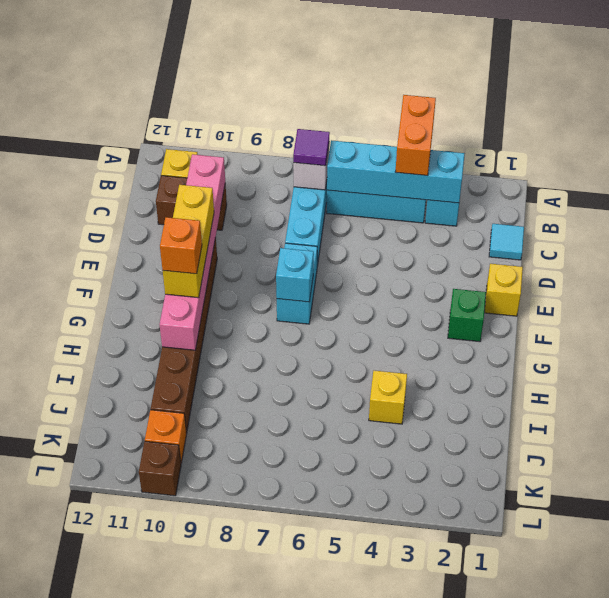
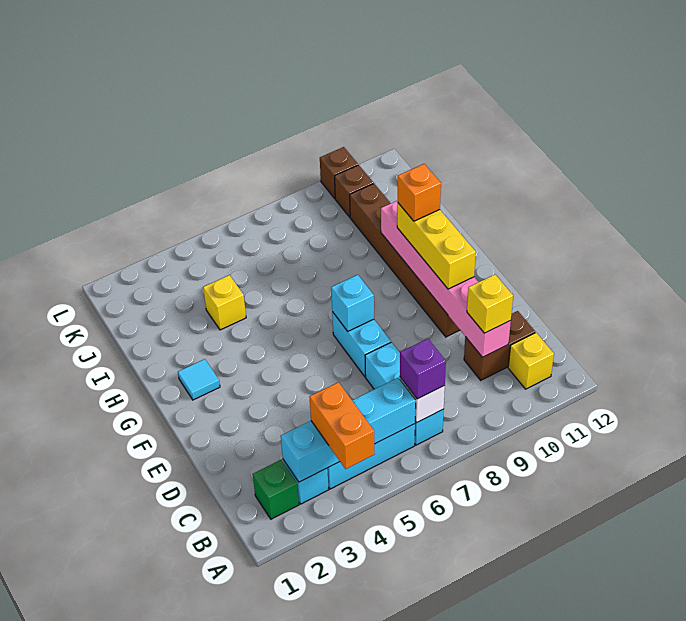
purple tile B7 level 3 -> purple brick B7 level 3
cyan tile C1 level 1 -> cyan tile G2 level 1
yellow brick E1 level 1 -> yellow brick C10 level 3
green brick F2 level 1 -> green brick B2 level 1
orange brick K10 level 1 -> brown brick K10 level 1

